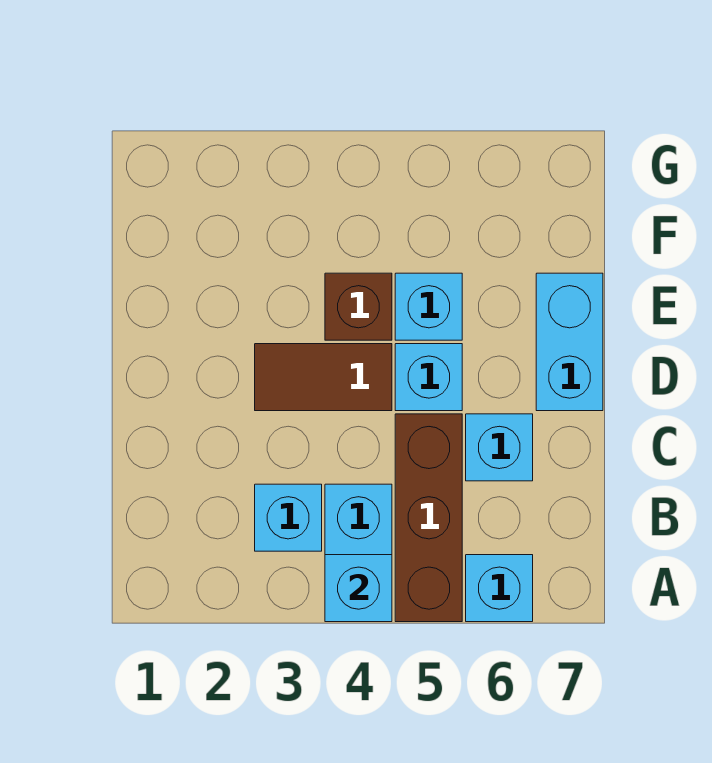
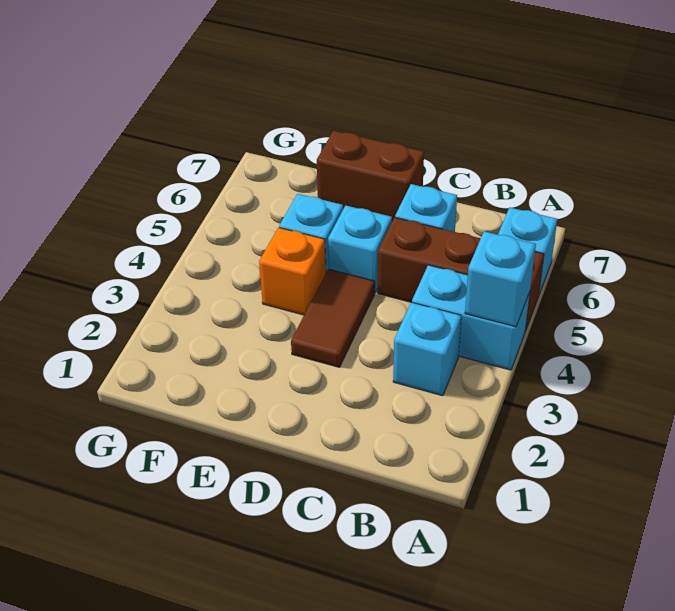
cyan brick D7:E7 level 1 -> brown brick D7:E7 level 1
brown brick E4 level 1 -> orange brick E4 level 1

